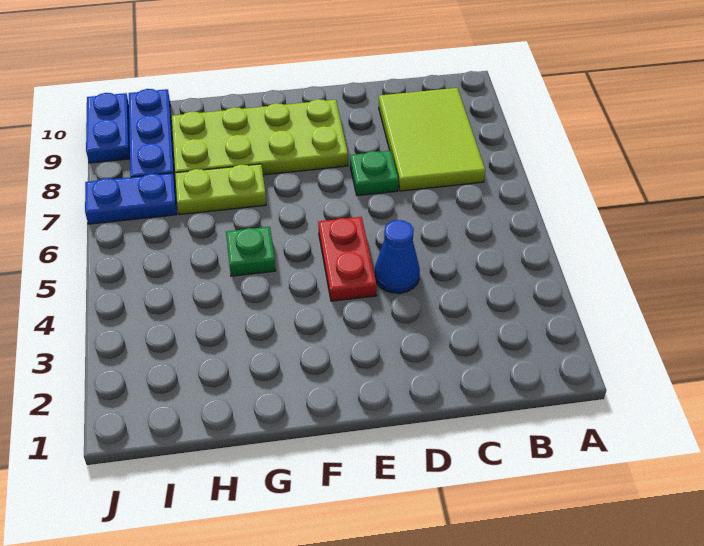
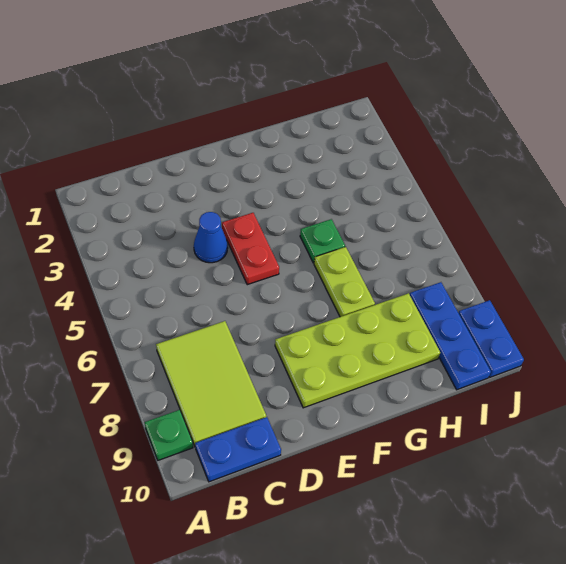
green plate D7 level 1 -> green plate A9 level 1
lime plate G7:H7 level 1 -> lime plate G6:G7 level 1
blue plate I7:J7 level 1 -> blue plate B10:C10 level 1

